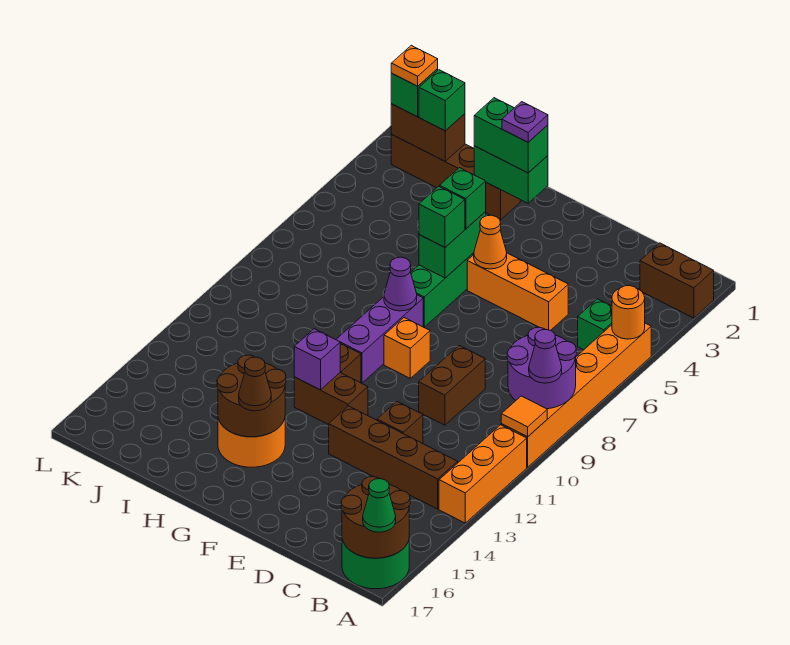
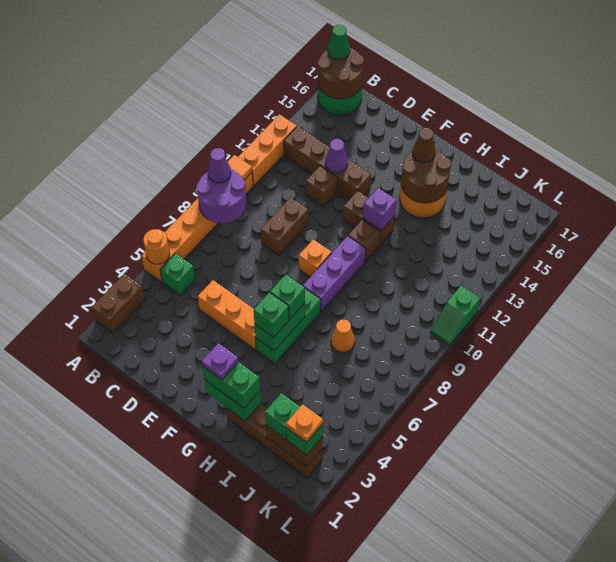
brown brick A2:B2 level 1 -> brown brick A2:A3 level 1
orange cone F5 level 2 -> orange cone I7 level 1
purple cone G8 level 2 -> purple cone D13 level 2
none -> green slope L10:L11 level 1 top 11

